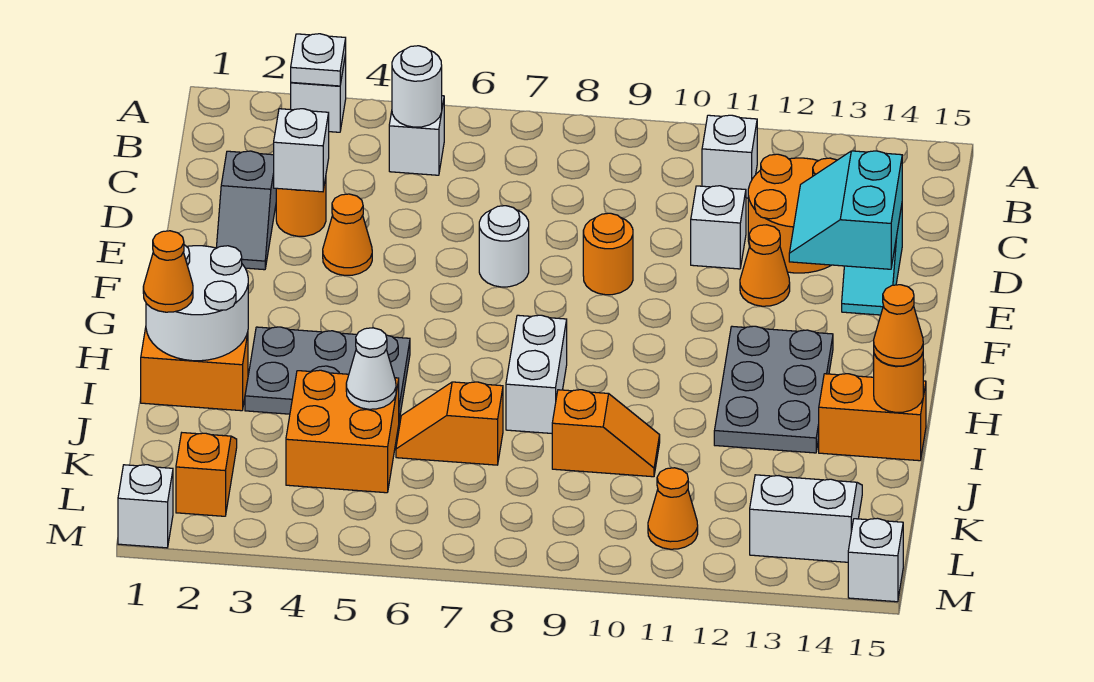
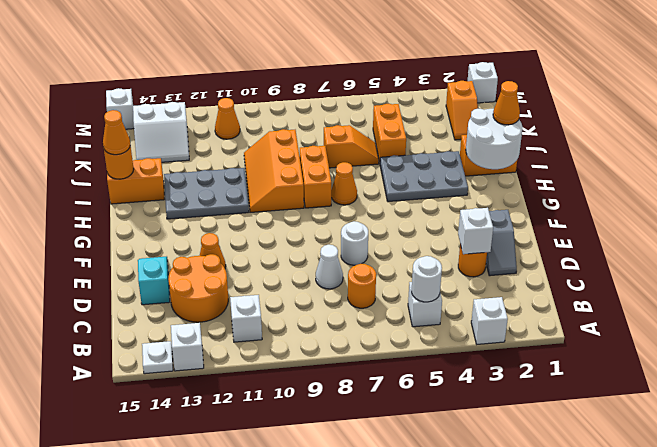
white plate A3 level 2 -> white plate A14 level 1
grey slope D2:E2 level 1 top D -> grey slope D2:E2 level 1 top E
white brick D11 level 1 -> white brick A13 level 1
cyan slope D13:E14 level 2 top 14 -> none
orange cone E4 level 1 -> orange cone H7 level 1
orange round brick E9 level 1 -> orange round brick C7 level 1
grey plate G12:I13 level 1 -> grey plate H11:I13 level 1
white brick H8:I8 level 1 -> orange brick H8:I8 level 1
orange brick J4:K5 level 1 -> orange brick J5:K5 level 1
white cone J5 level 2 -> white cone D8 level 1
orange slope J9:J10 level 1 top 9 -> orange slope H9:J10 level 1 top 9

